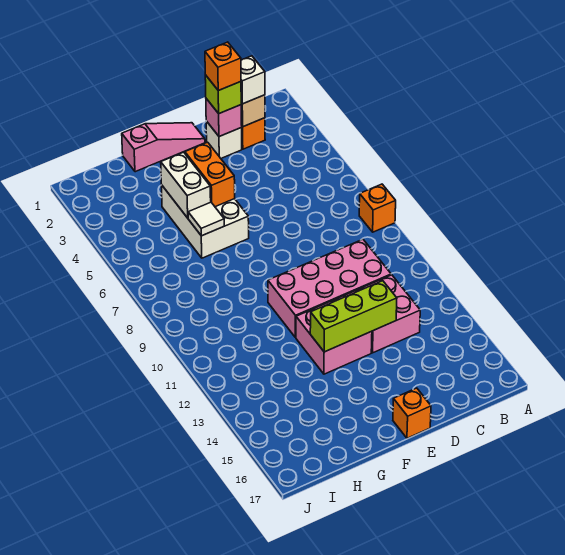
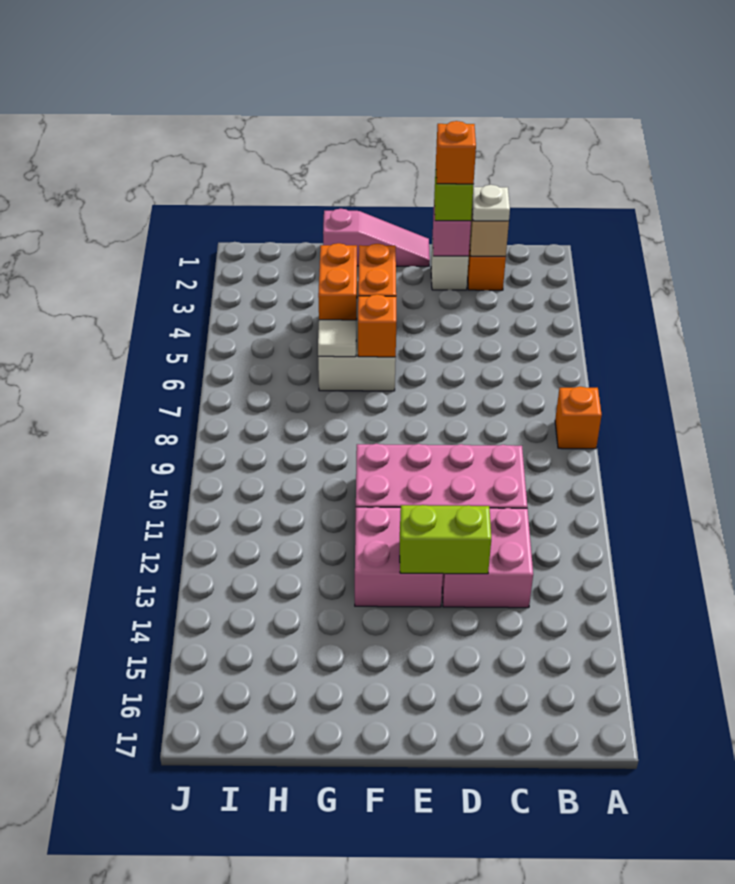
white brick C2 level 3 -> white plate C2 level 3
lime brick D13:F13 level 2 -> lime brick D13:E13 level 2
orange brick E17 level 1 -> orange brick F6 level 2
white brick G4:G5 level 2 -> orange brick G4:G5 level 2

